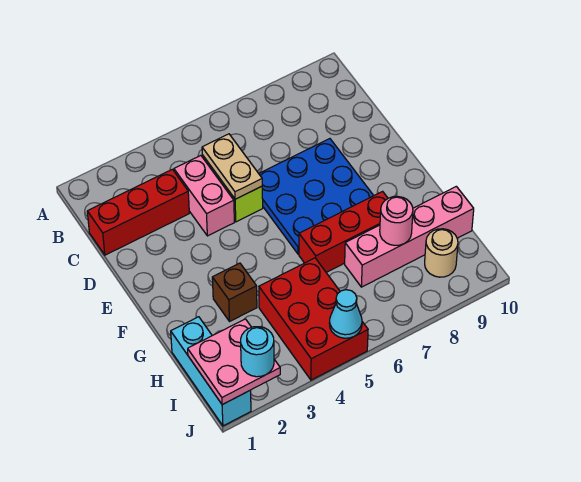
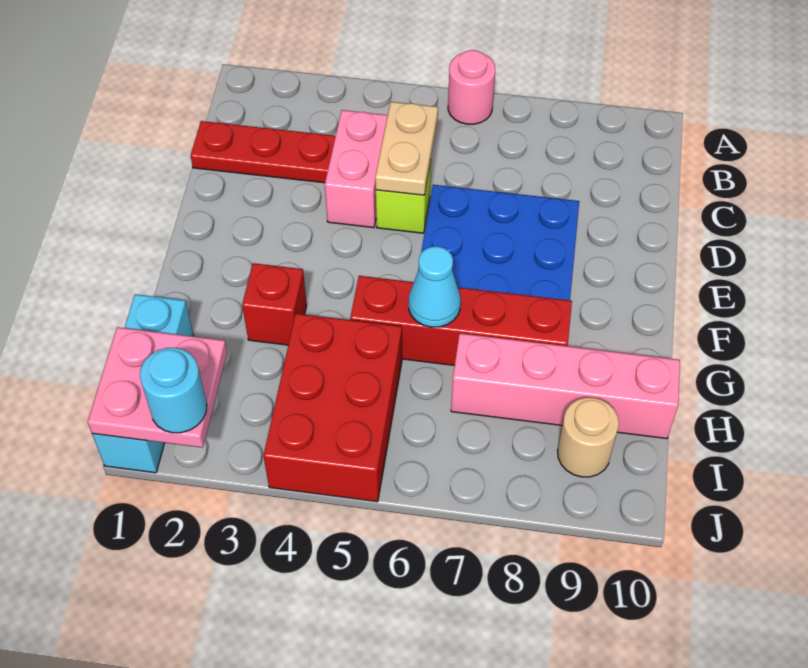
red brick C1:C3 level 1 -> red plate C1:C3 level 1
brown brick G3 level 1 -> red brick G3 level 1
red brick G6:G8 level 1 -> red brick G5:G8 level 1
pink round brick H8 level 2 -> pink round brick A6 level 1
cyan cone J5 level 2 -> cyan cone G6 level 2

